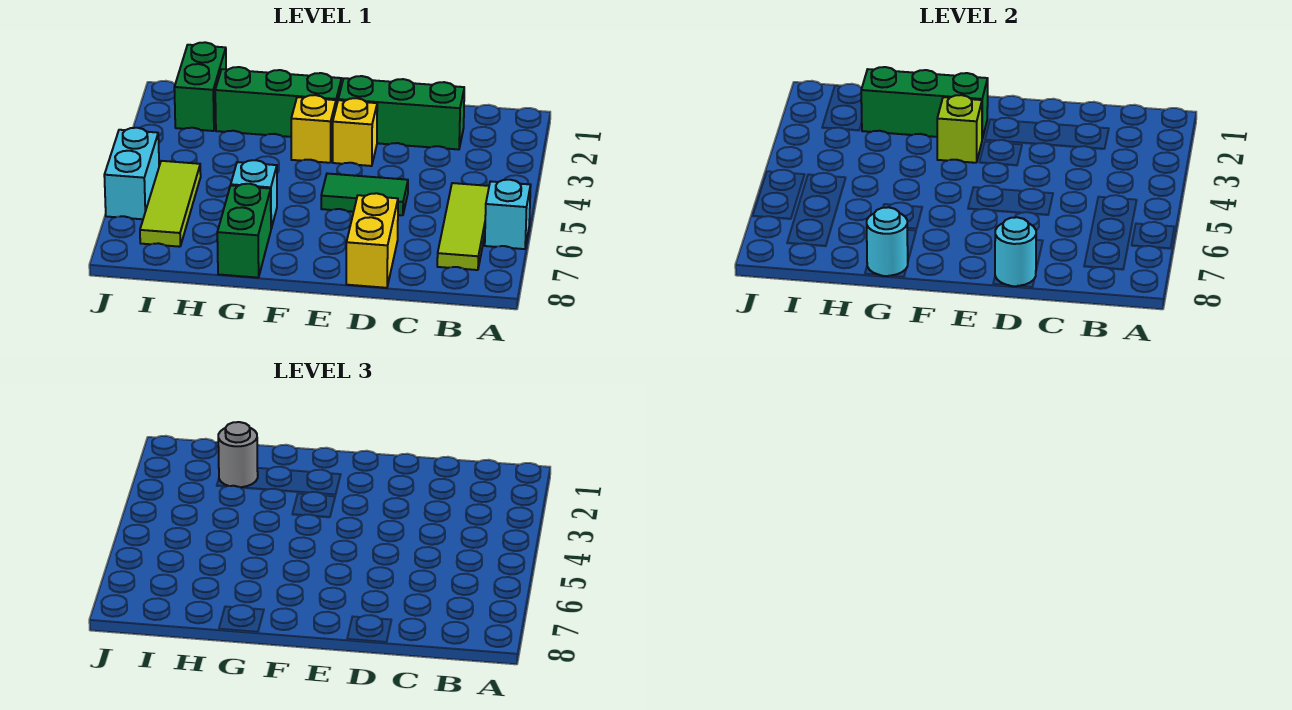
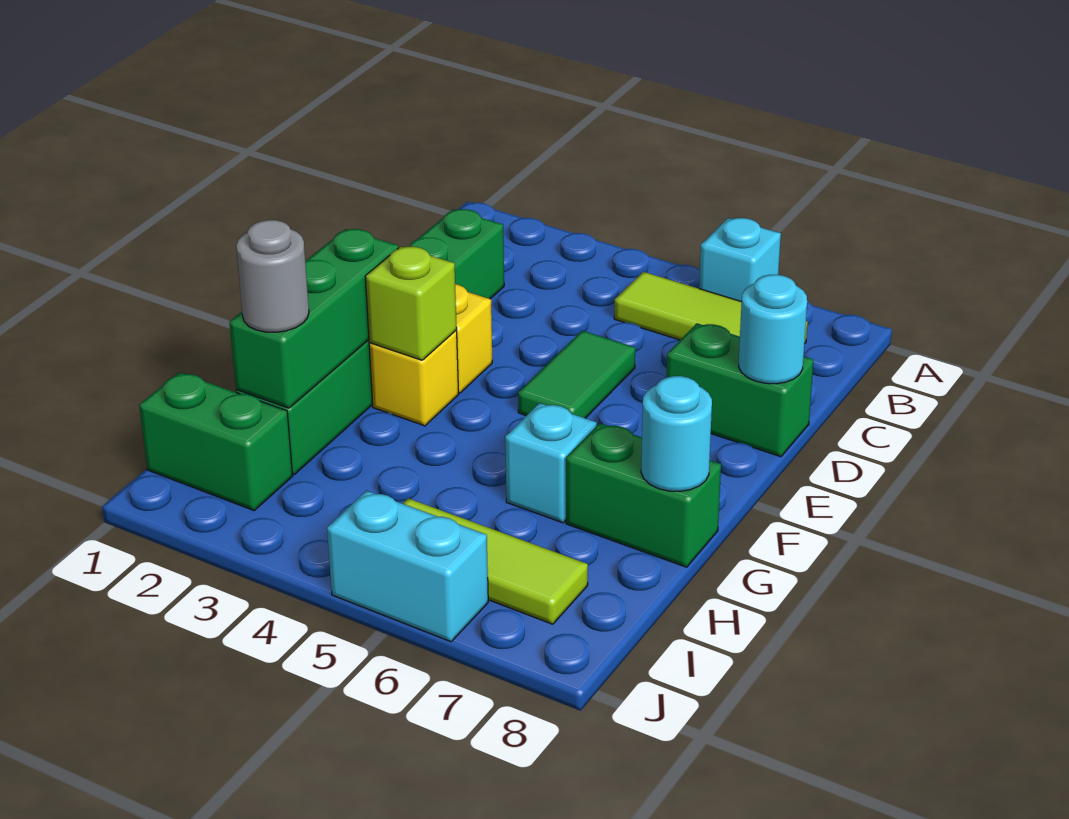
yellow brick D7:D8 level 1 -> green brick D7:D8 level 1

